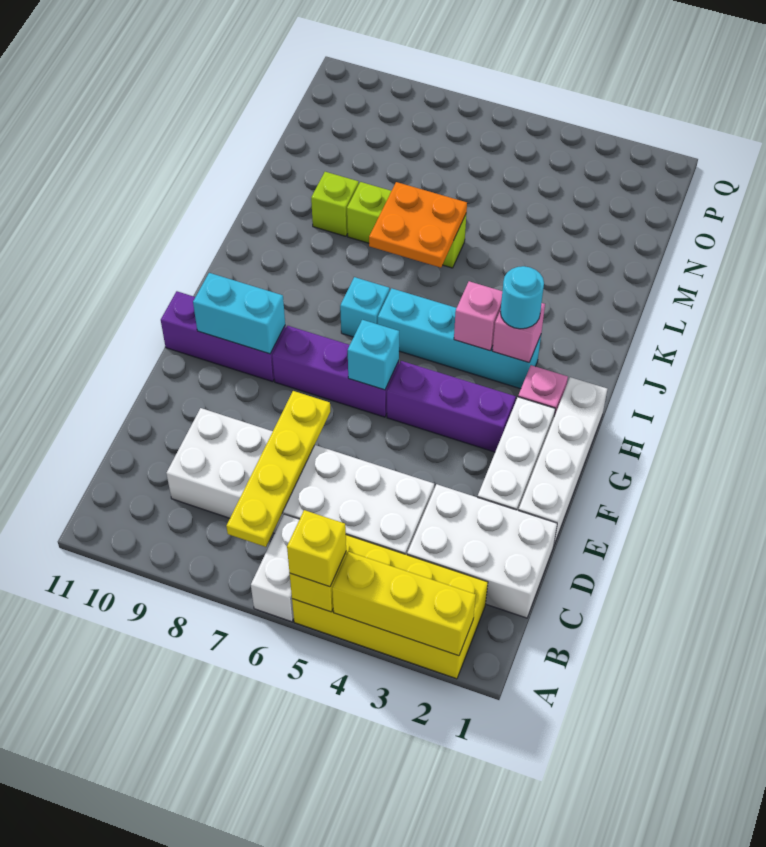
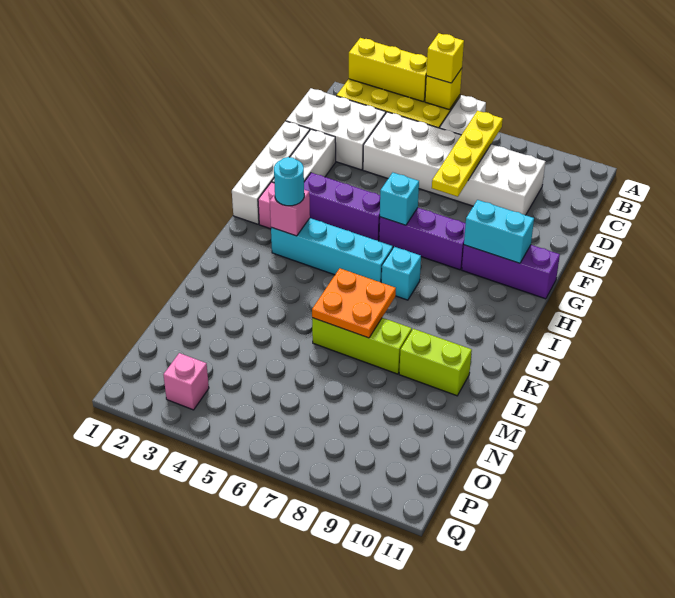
pink brick I4 level 2 -> pink brick P3 level 1
lime brick L9 level 1 -> lime brick L9:L10 level 1

